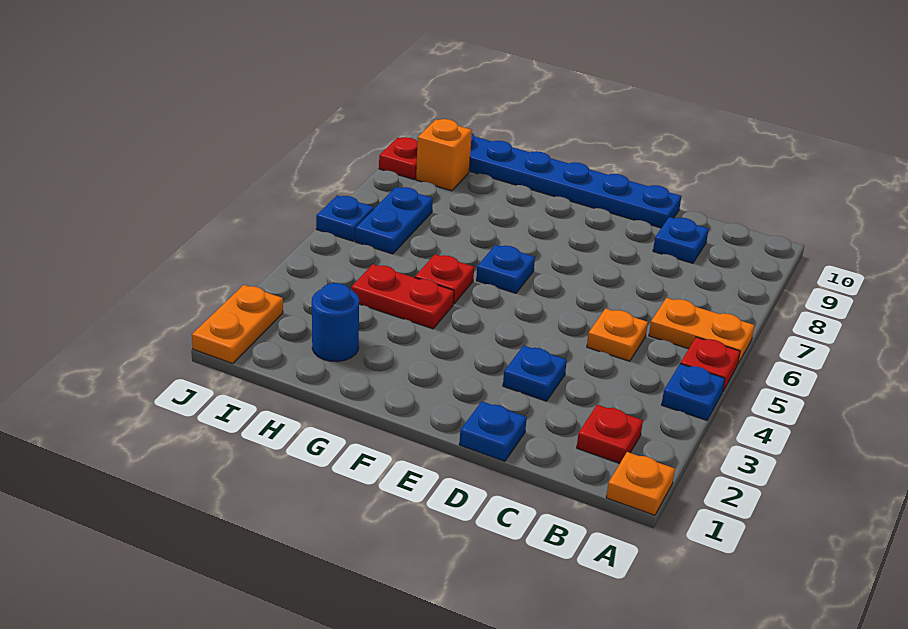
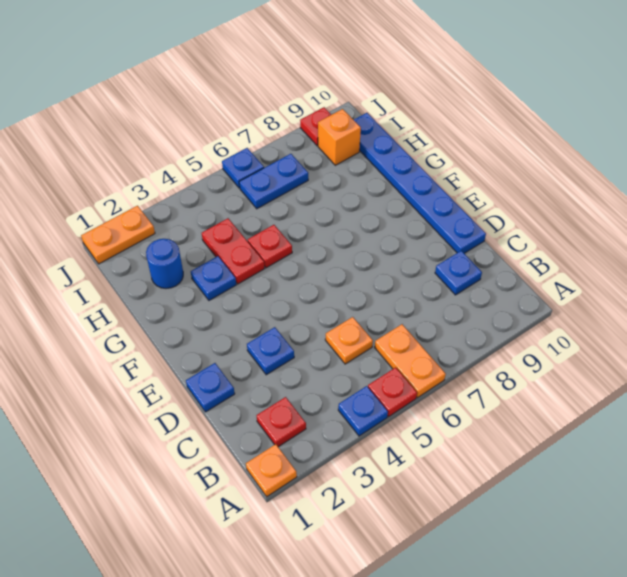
blue plate F6 level 1 -> blue plate G3 level 1

